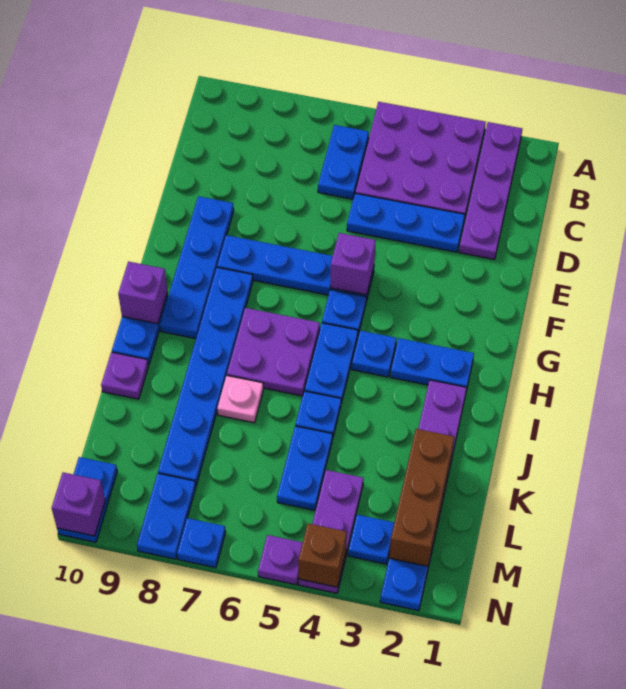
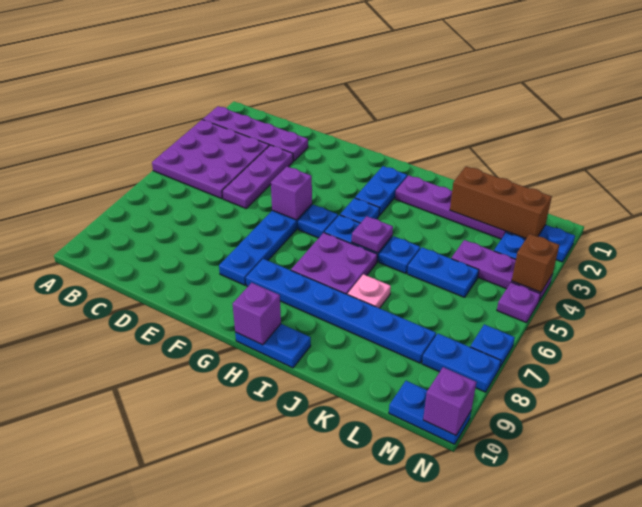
blue plate B6:C6 level 1 -> none
blue plate D3:D5 level 1 -> purple plate D3:D5 level 1
blue plate E9:H9 level 1 -> none
purple plate J10 level 1 -> purple plate I5 level 2

